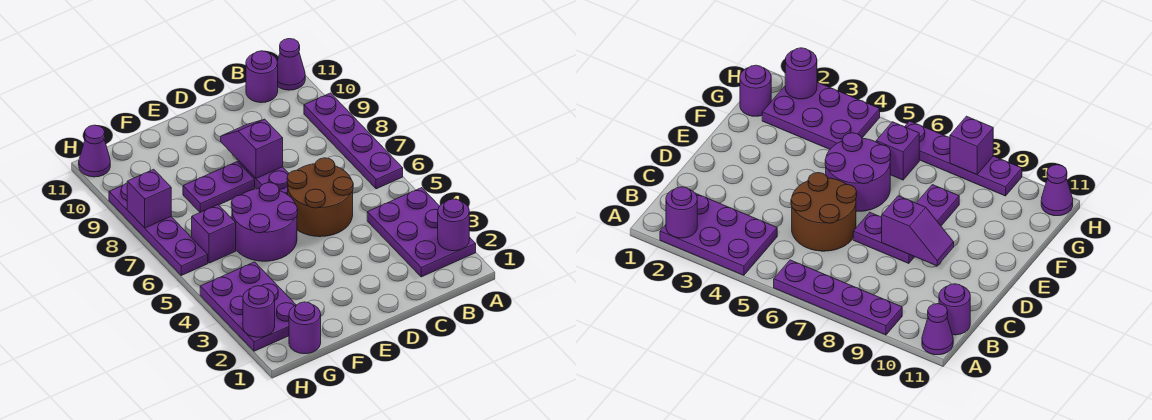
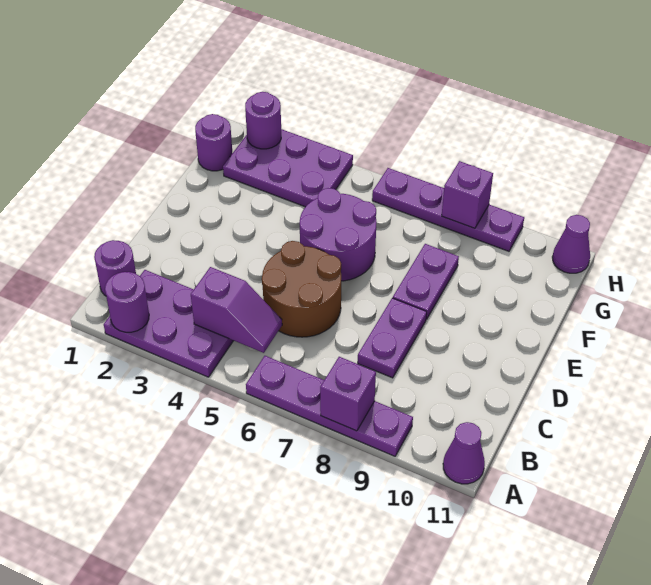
purple round brick B11 level 1 -> purple round brick B1 level 1
purple plate D7:D8 level 1 -> purple plate C8:D8 level 1
purple slope D8:D9 level 2 top 8 -> purple slope B4:B5 level 2 top 4
purple brick G6 level 1 -> purple brick A8 level 2

